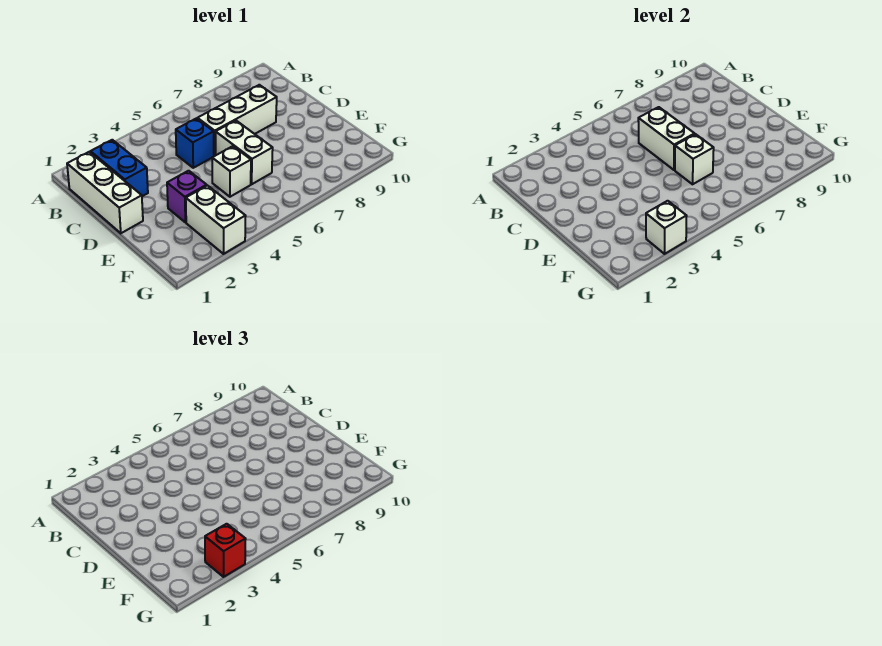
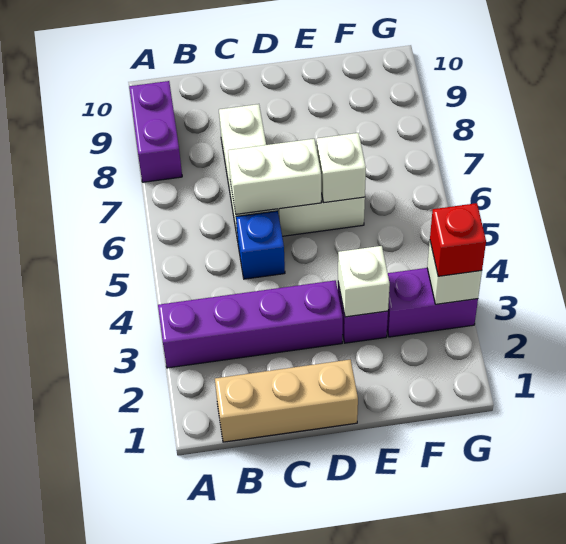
none -> purple brick A3:D3 level 1
none -> purple brick A8:A9 level 1
white brick B1:D1 level 1 -> tan brick B1:D1 level 1
blue brick B2:C2 level 1 -> none
white brick E5 level 1 -> white brick E3 level 2
white brick F3:G3 level 1 -> purple brick F3:G3 level 1

